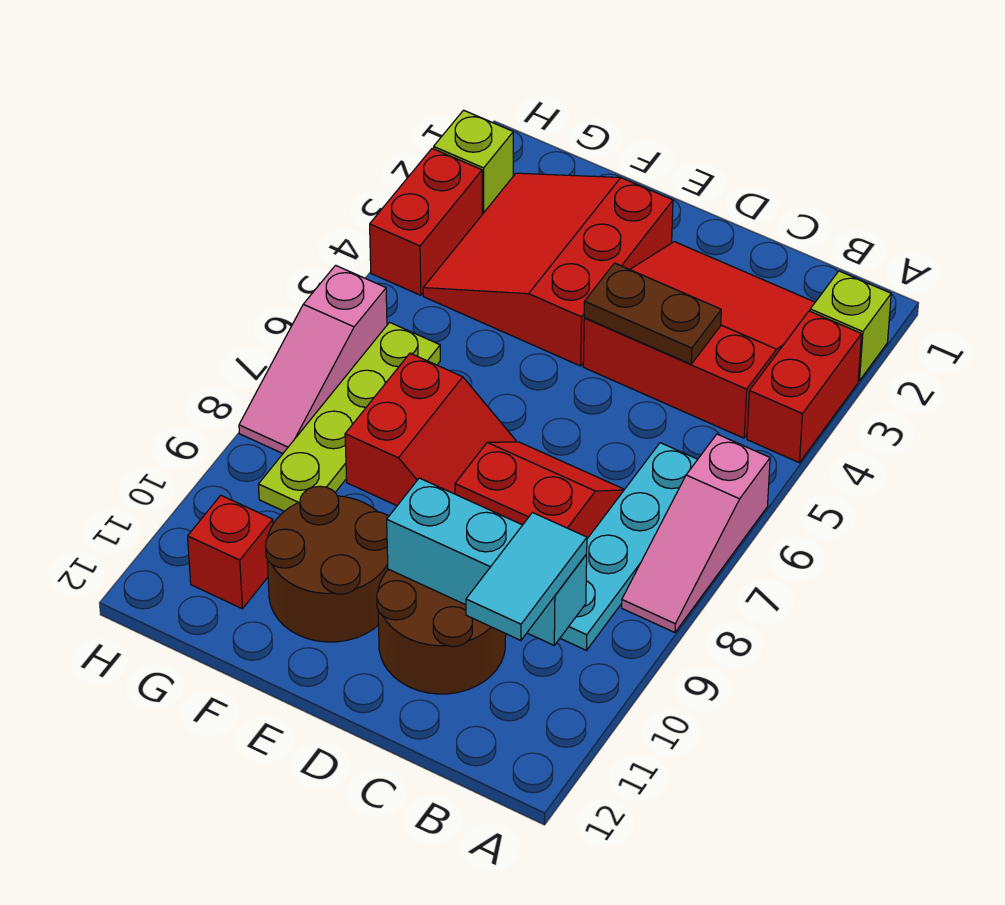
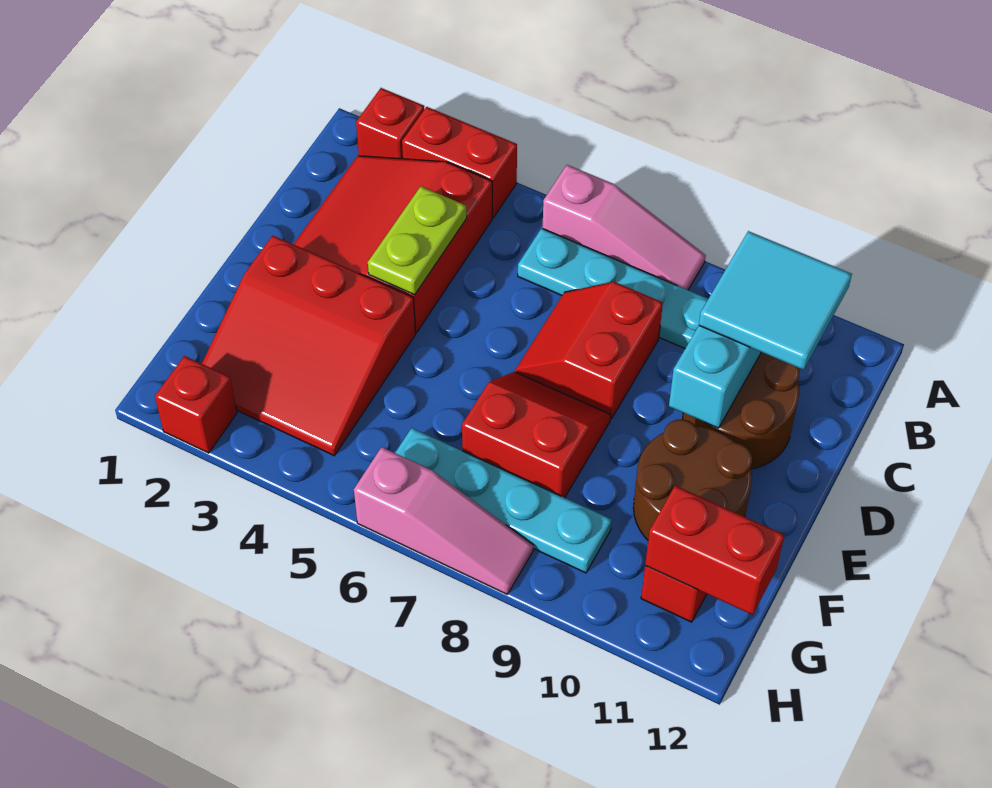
lime brick A2 level 1 -> red brick A2 level 1
cyan tile B10:B11 level 3 -> cyan tile B10:C11 level 3
brown plate C4:D4 level 2 -> lime plate C4:D4 level 2
lime plate G6:G9 level 1 -> cyan plate G6:G9 level 1
lime brick H2 level 1 -> red brick H2 level 1
red brick H3:H4 level 1 -> red brick G11:G12 level 2

